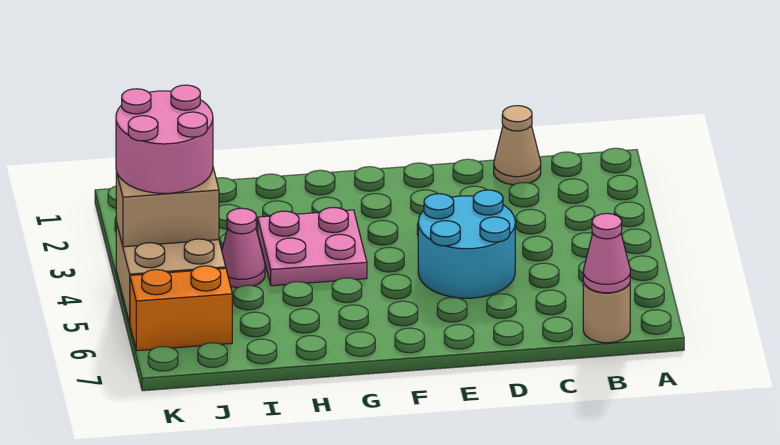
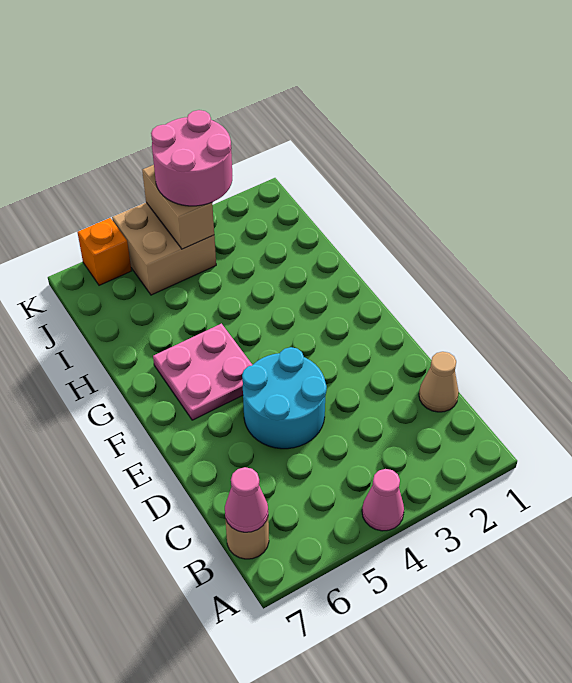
pink plate G3:H4 level 1 -> pink plate F5:G6 level 1
pink cone I4 level 1 -> pink cone A4 level 1
orange brick J6:K6 level 1 -> orange brick K6 level 1

